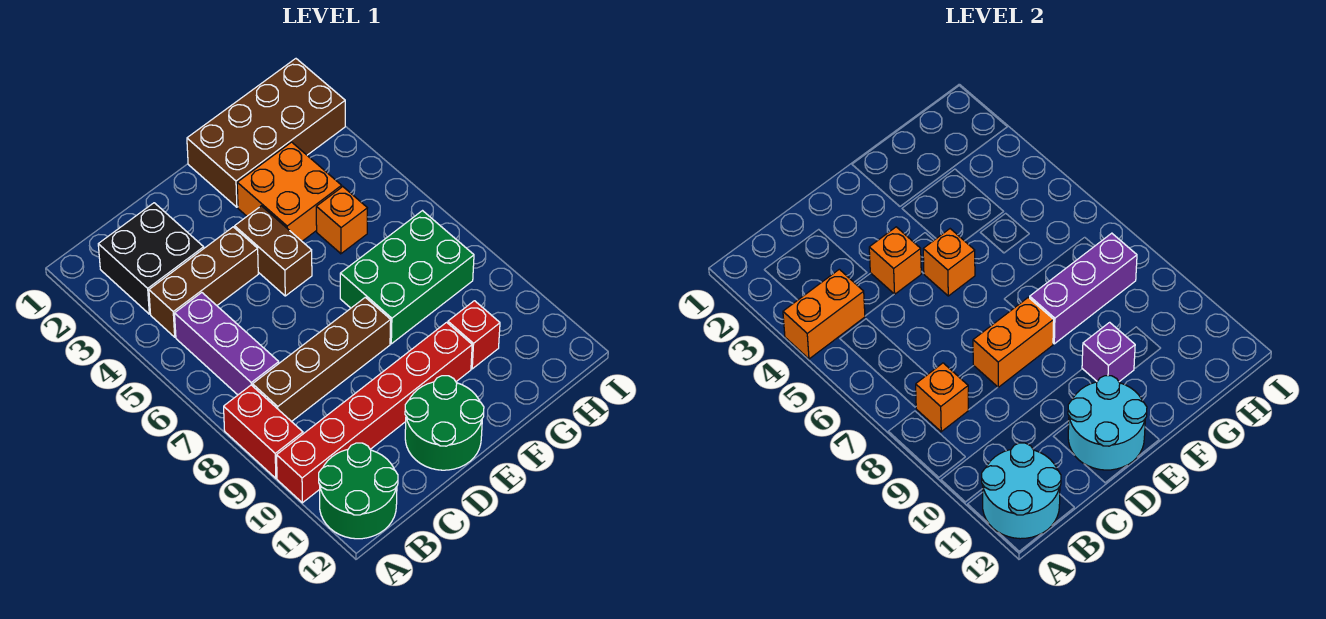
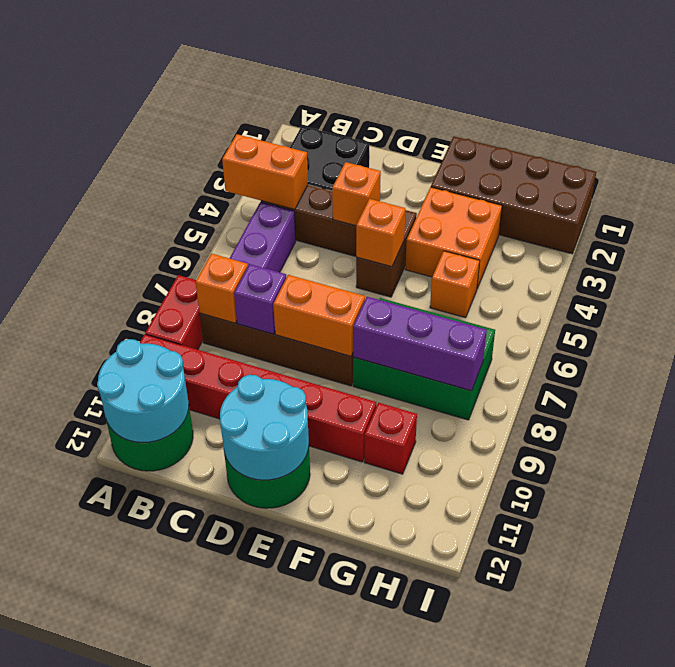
purple brick F10 level 2 -> purple brick C8 level 2

